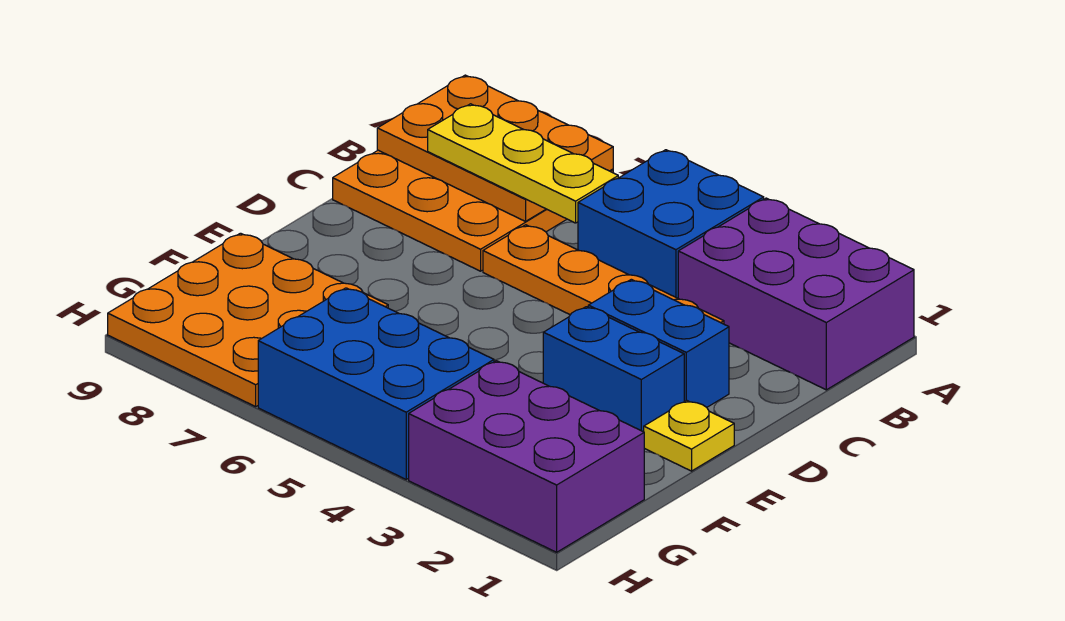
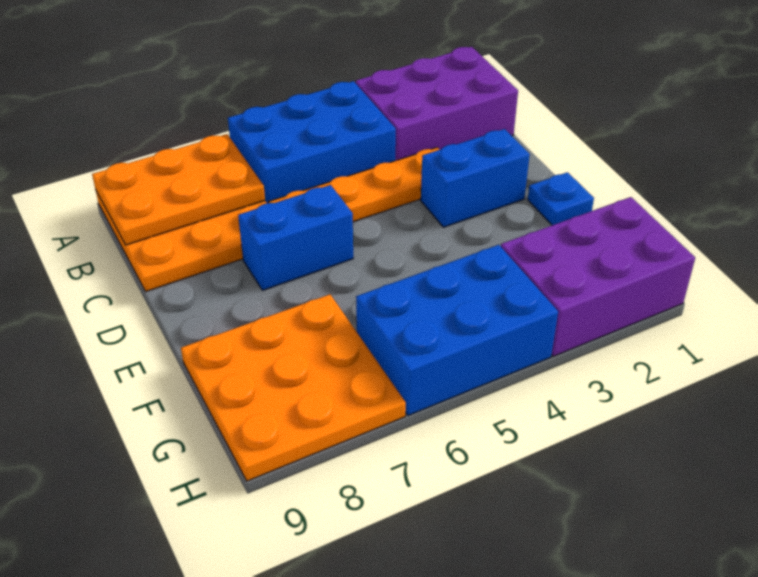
blue brick A4:B5 level 1 -> blue brick A4:B6 level 1
yellow plate B6:B8 level 3 -> none
yellow plate E1 level 1 -> blue plate E1 level 1
blue brick E2:E3 level 1 -> blue brick D6:D7 level 1

